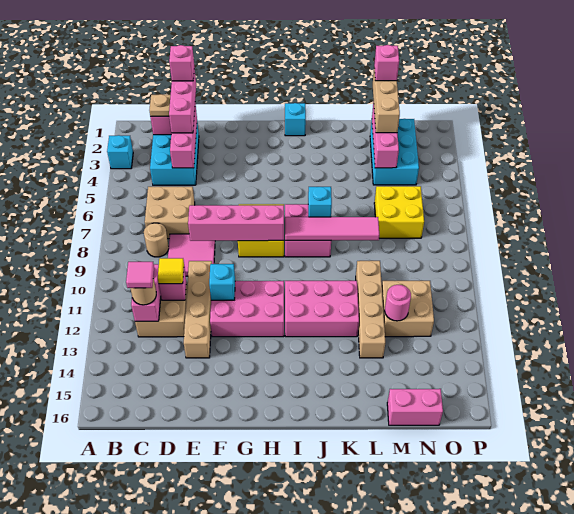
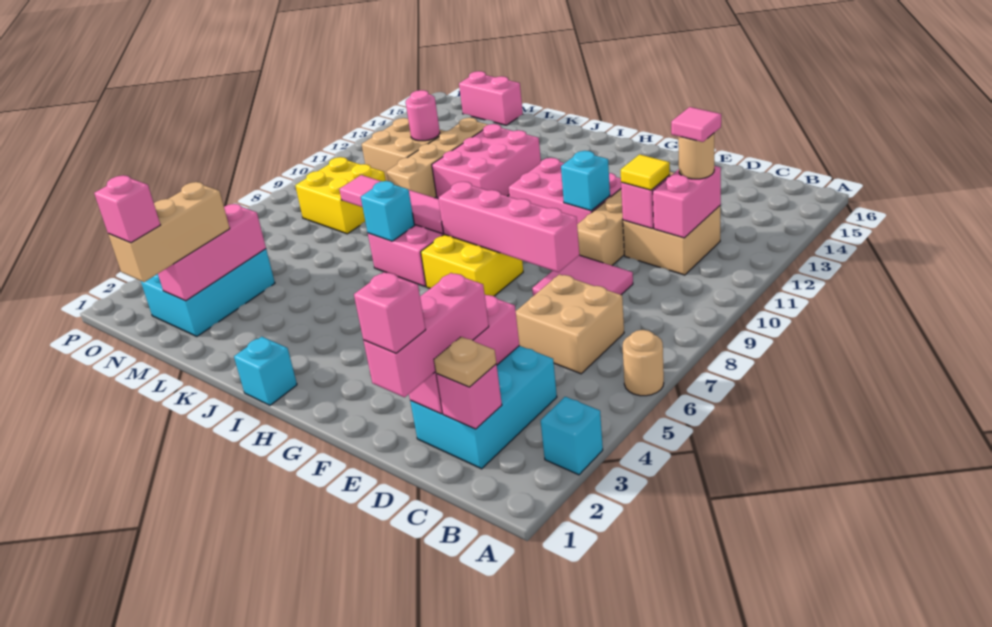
tan round brick C8 level 1 -> tan round brick A6 level 1
pink brick I11:K12 level 1 -> pink brick J11:K13 level 1
yellow brick M6:N7 level 1 -> yellow brick M8:N9 level 1

